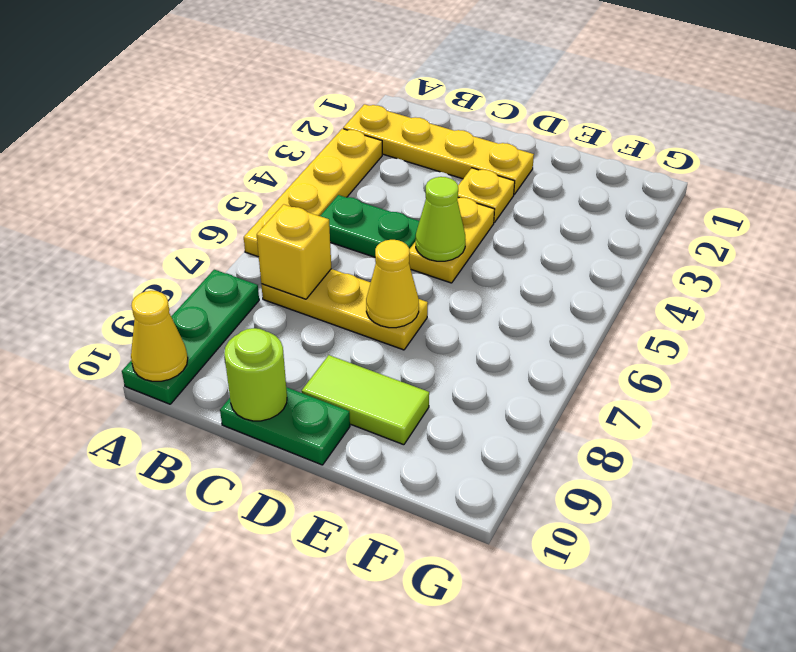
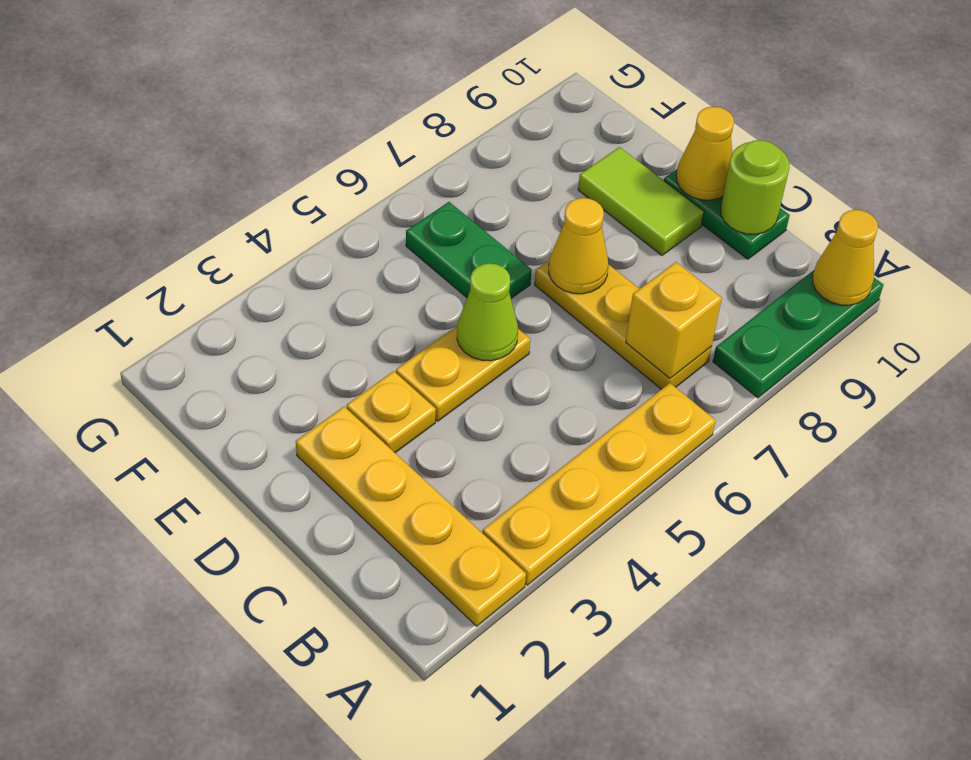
green plate B5:C5 level 1 -> green plate E6:F6 level 1
none -> yellow cone D10 level 2

